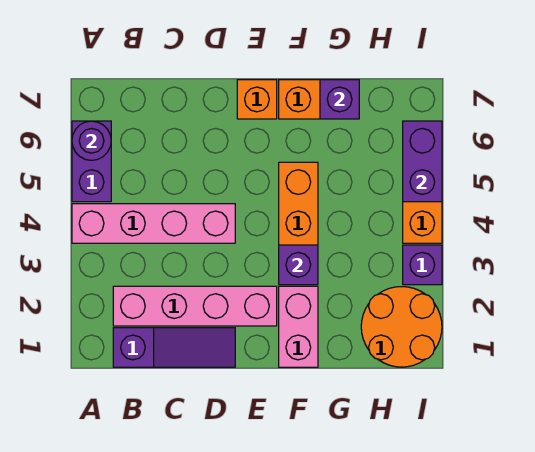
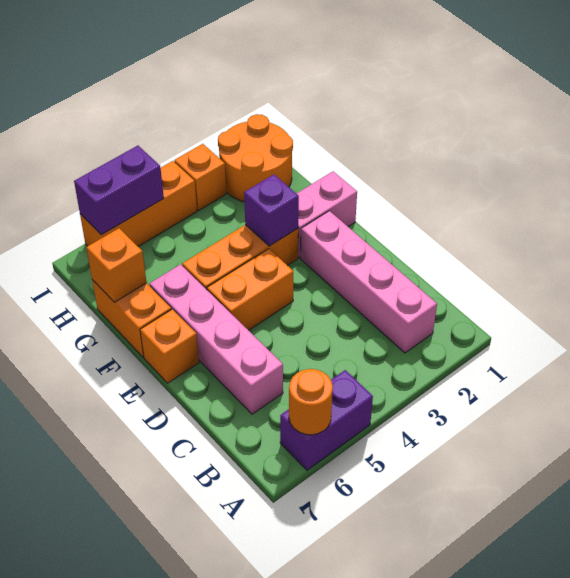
pink brick A4:D4 level 1 -> pink brick C6:F6 level 1
purple round brick A6 level 2 -> orange round brick A6 level 2
purple slope B1:D1 level 1 top B -> none
none -> orange brick E4:E5 level 1
purple brick G7 level 2 -> orange brick G7 level 2
purple brick I3 level 1 -> orange brick I3 level 1

